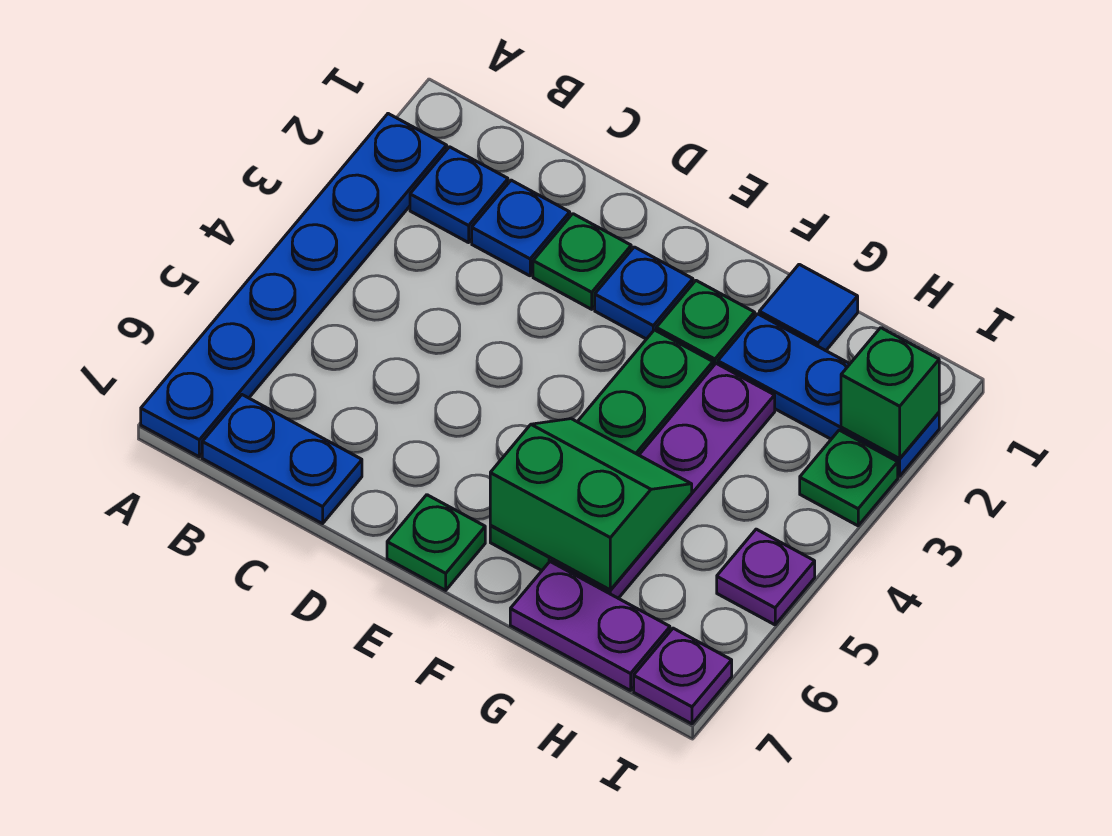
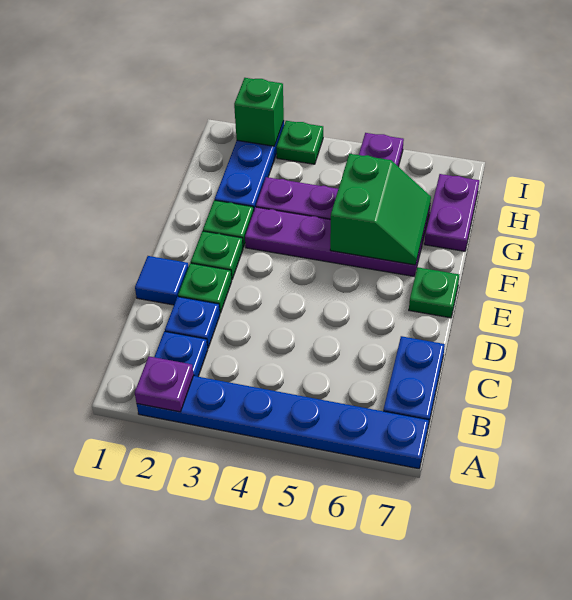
blue plate E2 level 1 -> green plate E2 level 1
green plate F3:F6 level 1 -> purple plate F3:F6 level 1
green slope F5:G6 level 2 top 6 -> green slope F5:G6 level 2 top 5
blue tile G1 level 1 -> blue tile D1 level 1
purple plate I7 level 1 -> purple plate A2 level 2

